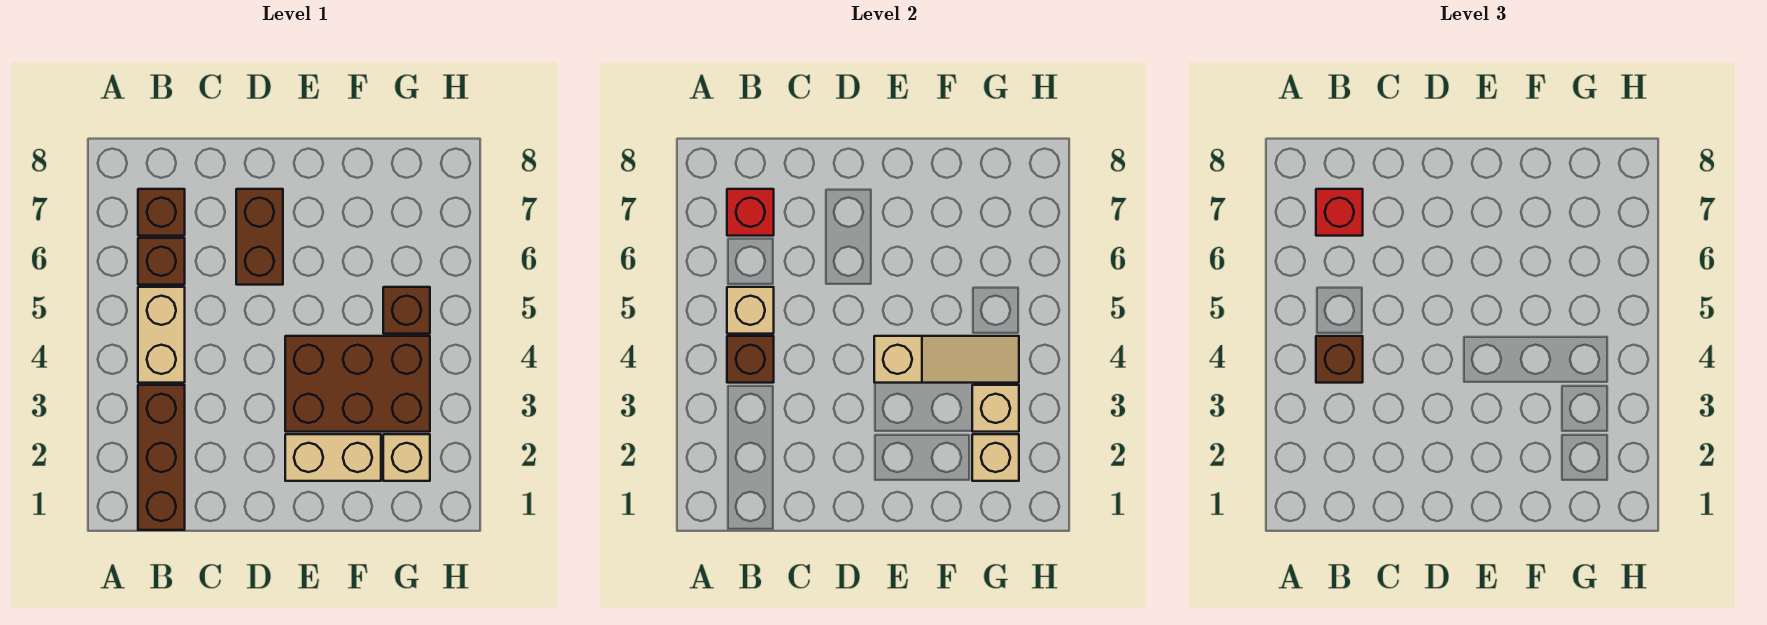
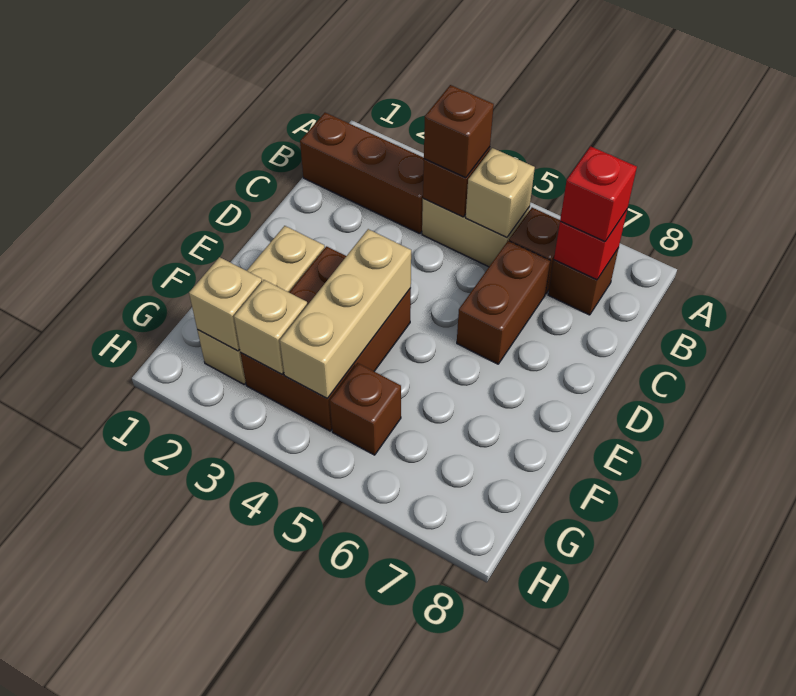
brown brick D6:D7 level 1 -> brown brick C6:D6 level 1
tan slope E4:G4 level 2 top E -> tan brick E4:G4 level 2

